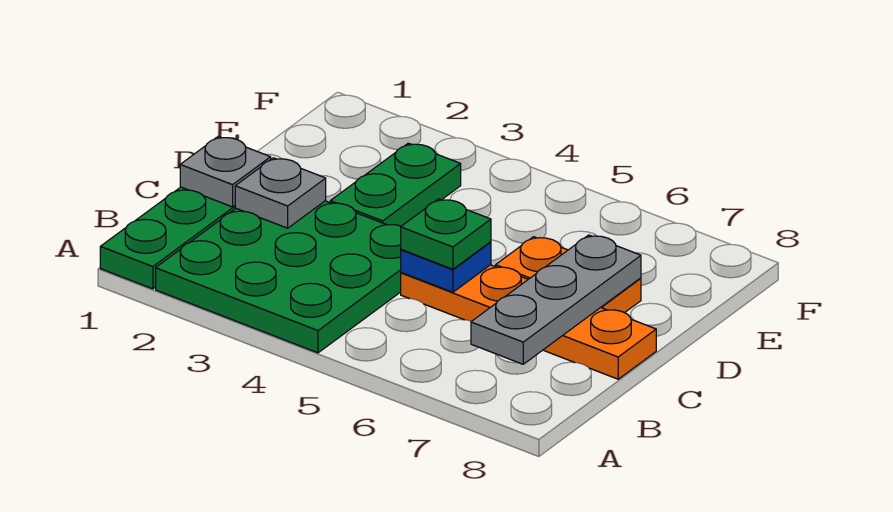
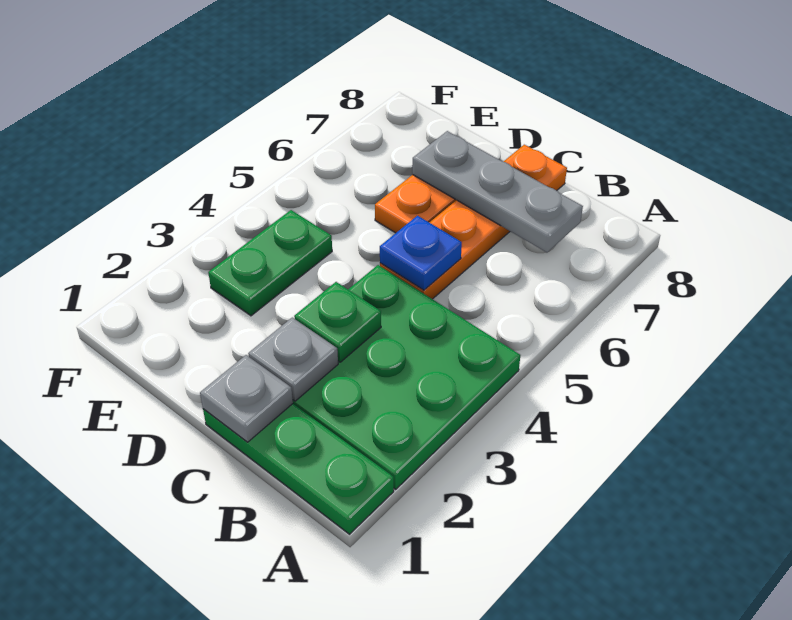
green plate C5 level 3 -> green plate C3 level 2
green plate D3:E3 level 1 -> green plate E3:E4 level 1

